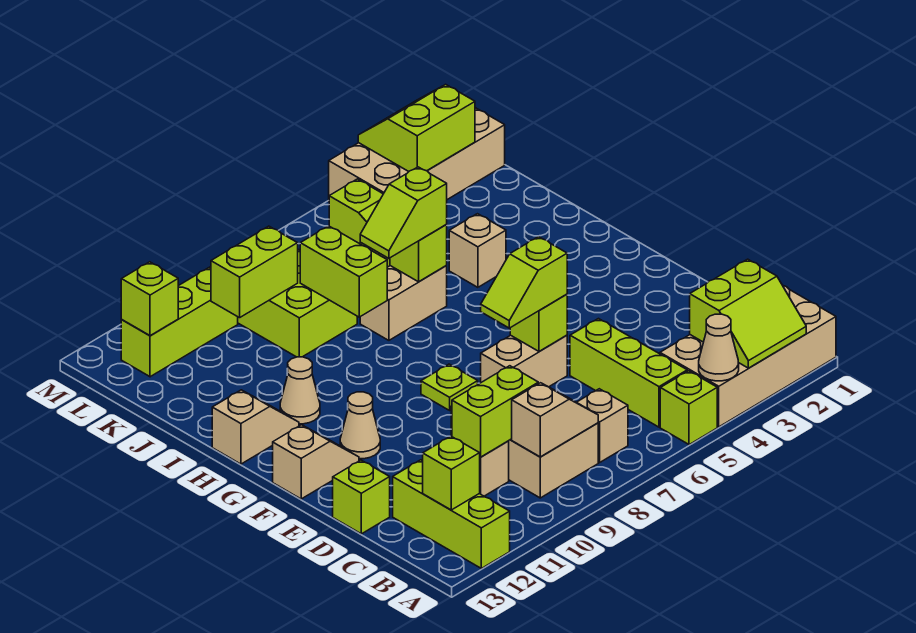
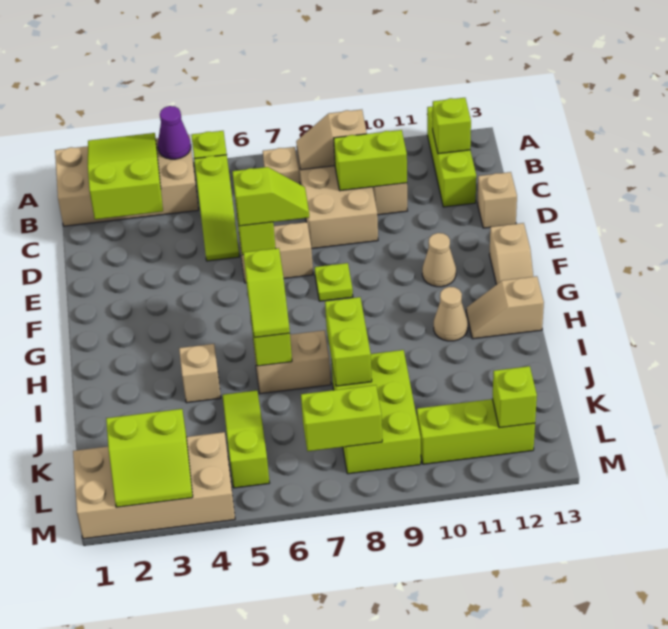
lime slope A2:B3 level 2 top B -> lime slope A2:C3 level 2 top C
tan cone A4 level 2 -> purple cone A4 level 2
lime brick B5:D5 level 1 -> lime slope B5:D5 level 1 top B
lime brick D13 level 1 -> tan brick D13 level 1
tan slope F12:F13 level 1 top 13 -> tan slope F13:G13 level 1 top F
lime slope I6:I7 level 3 top 6 -> lime slope H6:I6 level 3 top H
lime brick K9:K10 level 2 -> lime brick L7:L8 level 2

